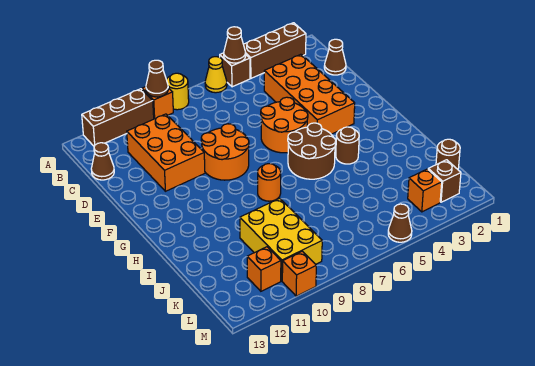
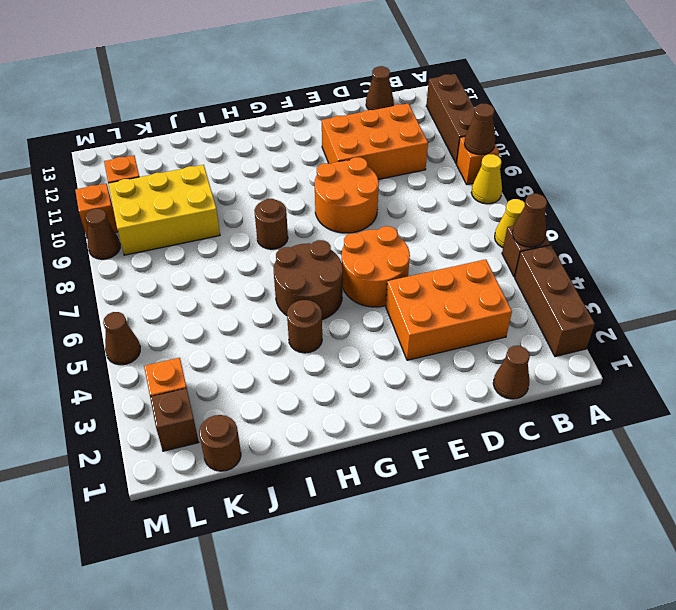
yellow round brick A8 level 1 -> yellow cone A8 level 1
orange brick C3:F4 level 1 -> orange brick C3:E4 level 1
orange round brick H8 level 1 -> brown round brick H8 level 1
none -> brown cone M9 level 1

